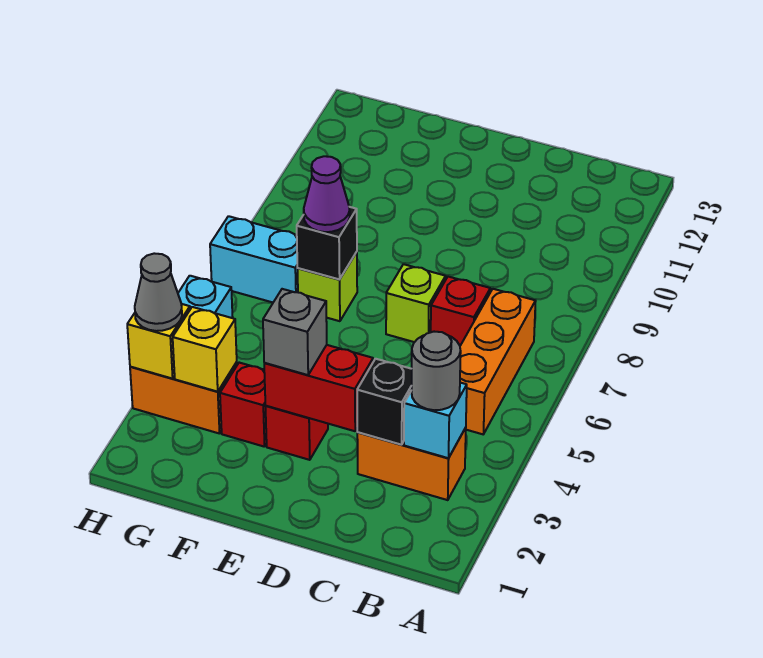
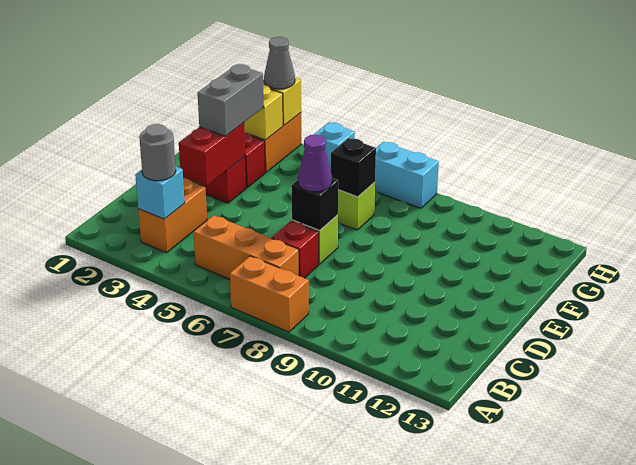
none -> orange brick A7:A8 level 1
black brick C3 level 2 -> black brick D7 level 2
grey brick E3 level 3 -> grey brick E3:F3 level 3
purple cone F7 level 3 -> purple cone D7 level 3
cyan brick G7:H7 level 1 -> cyan brick H7:H8 level 1

